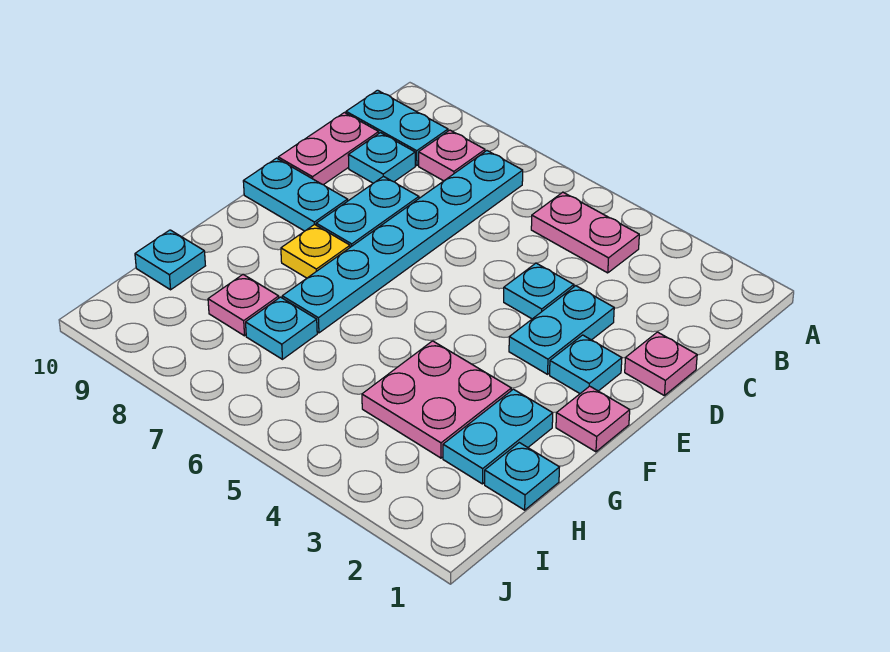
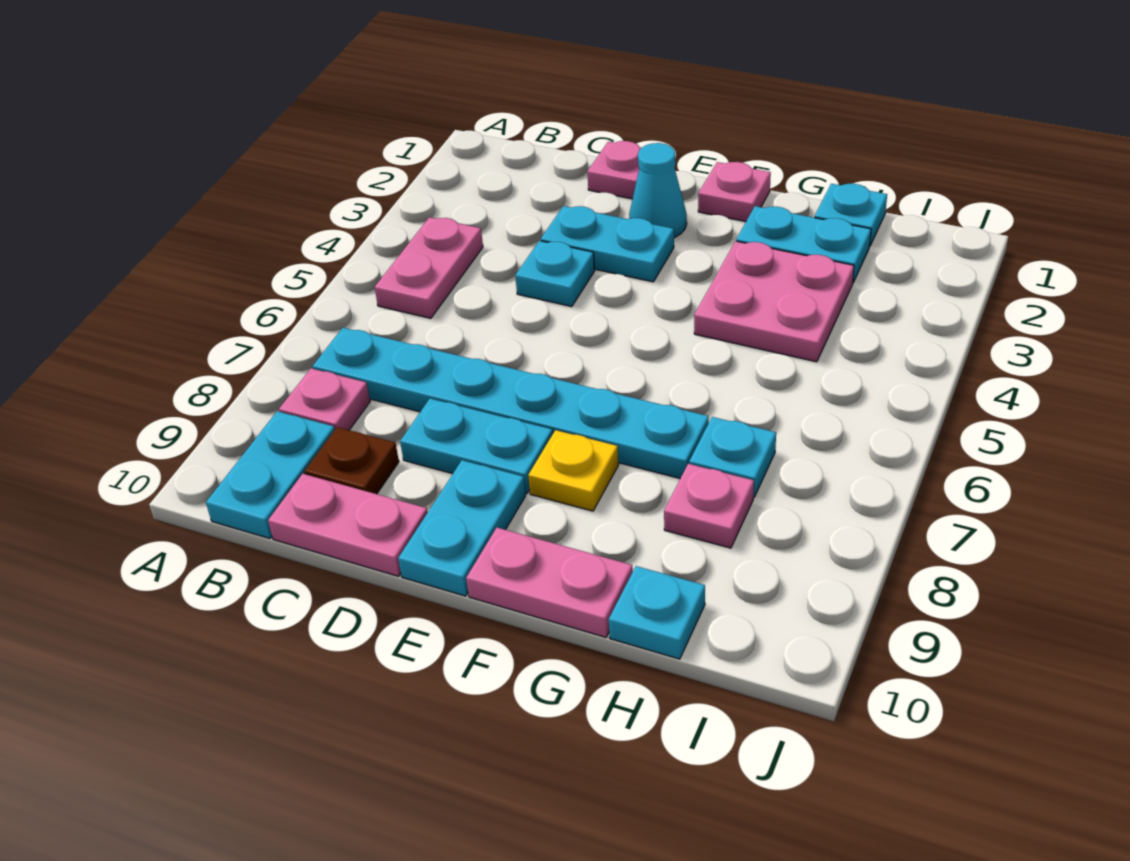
cyan plate C9 level 1 -> brown plate C9 level 1
cyan plate E2 level 1 -> cyan cone E2 level 1
none -> pink plate F10:G10 level 1

